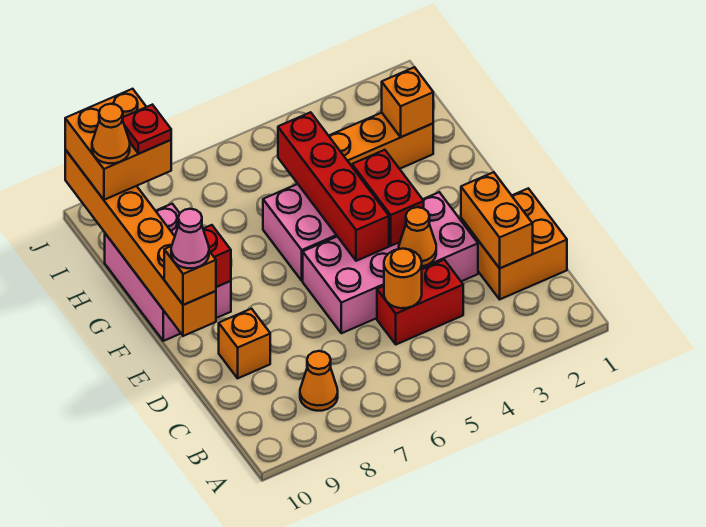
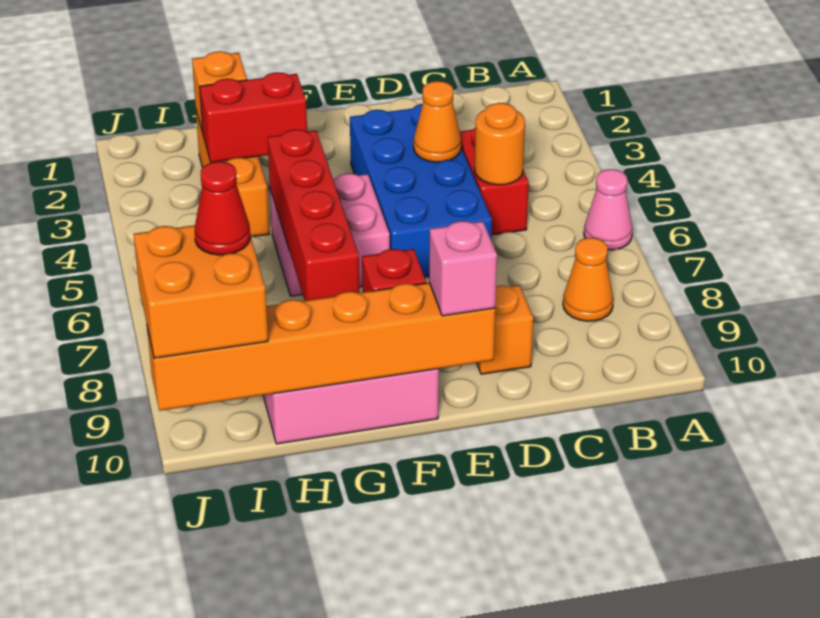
orange brick C1:D2 level 1 -> none
orange brick C2:D2 level 2 -> none
pink brick D3:E6 level 1 -> blue brick D3:E6 level 1
red brick E4:F4 level 2 -> red brick G3:H3 level 2
red brick E5:H5 level 2 -> red brick G5:G8 level 2
orange brick E10 level 3 -> pink brick E10 level 3
pink cone E10 level 4 -> pink cone A6 level 1
red plate I9 level 4 -> red cone I9 level 4
orange cone I10 level 4 -> none

